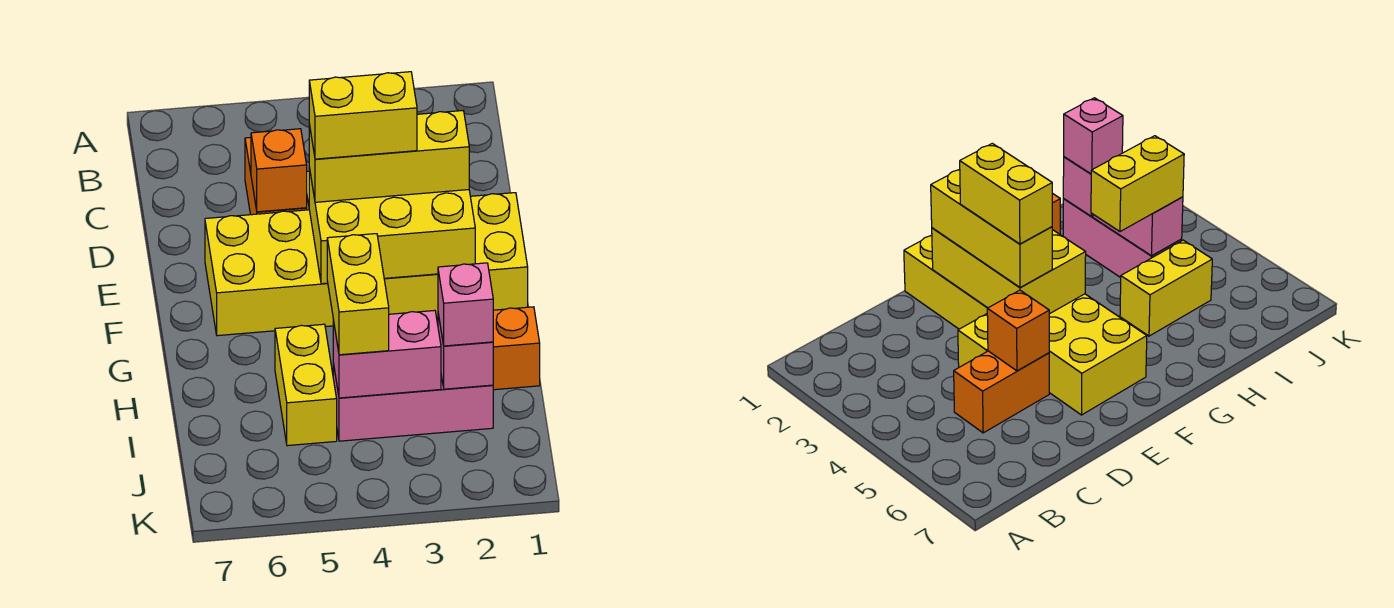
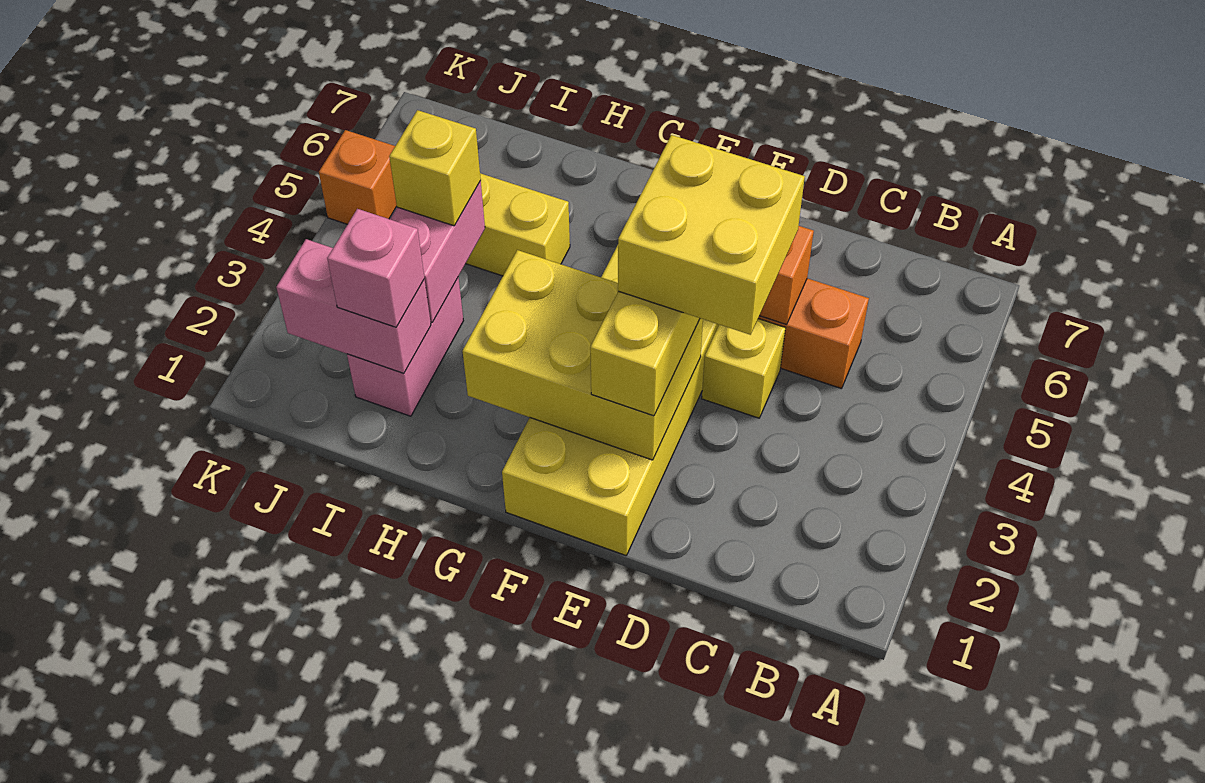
yellow brick E2:F4 level 2 -> yellow brick E2:G3 level 2
yellow brick E3:E4 level 4 -> yellow brick D3:E4 level 4
orange brick H1 level 1 -> orange brick K5 level 1
yellow brick H4:I4 level 3 -> yellow brick I4 level 3
pink brick I2:I4 level 1 -> pink brick I2:I3 level 1
pink brick I2 level 2 -> pink brick I2:J2 level 2

